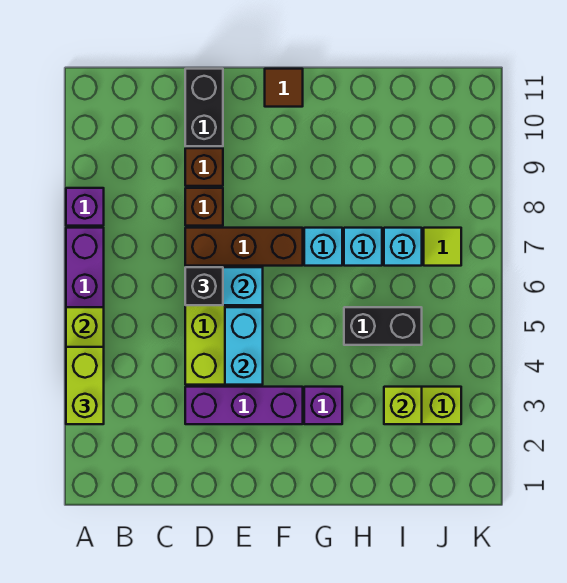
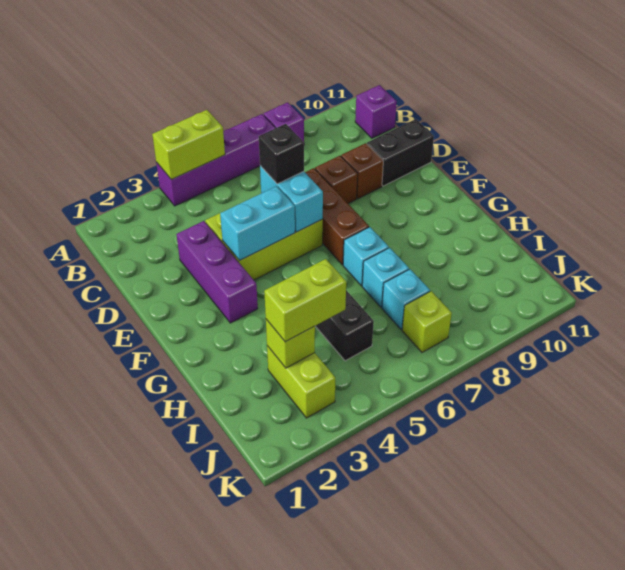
lime brick A3:A4 level 3 -> lime brick I3:I4 level 3
brown tile F11 level 1 -> none
purple brick G3 level 1 -> purple brick B11 level 1
lime tile J7 level 1 -> lime brick J7 level 1

